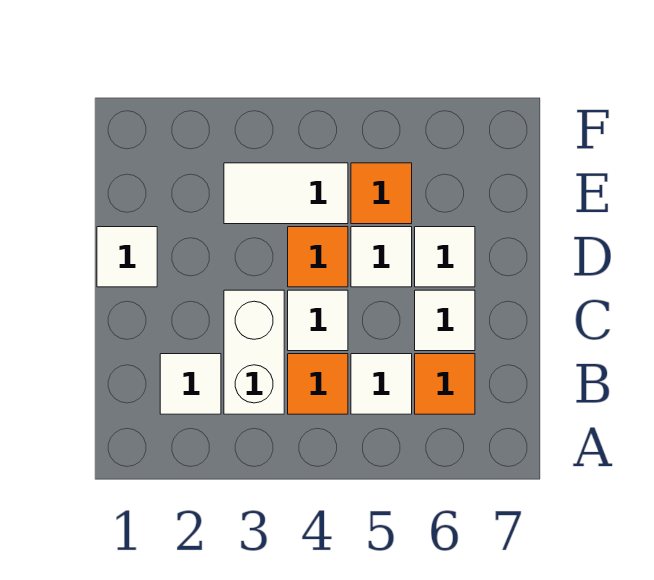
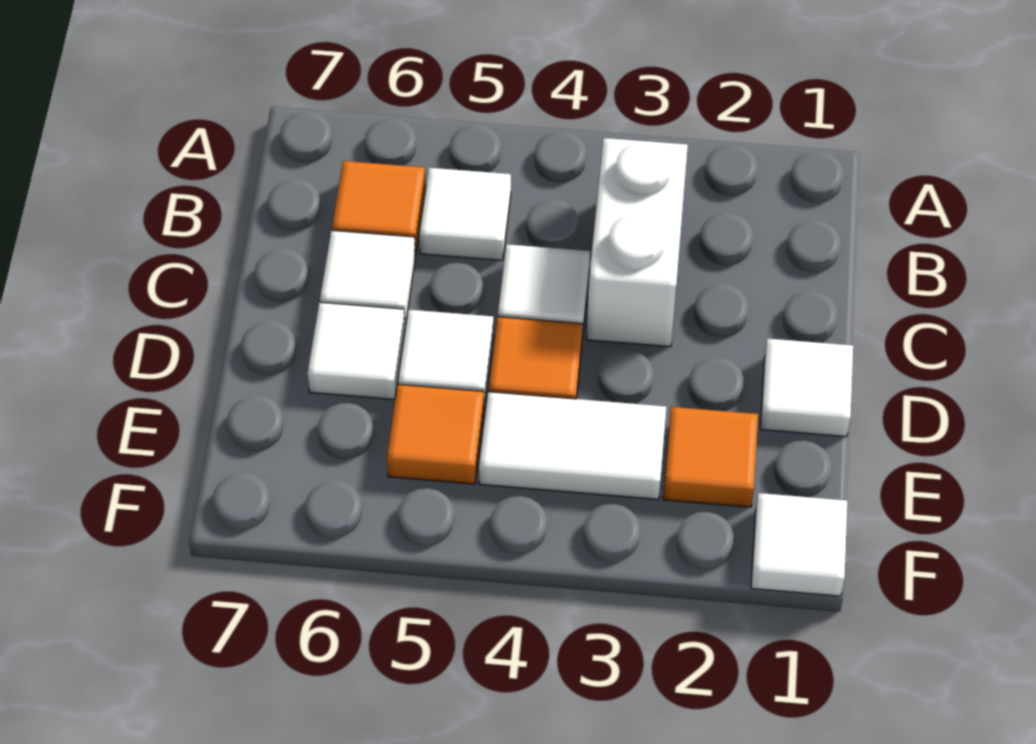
white tile B2 level 1 -> white tile F1 level 1
orange tile B4 level 1 -> orange tile E2 level 1

